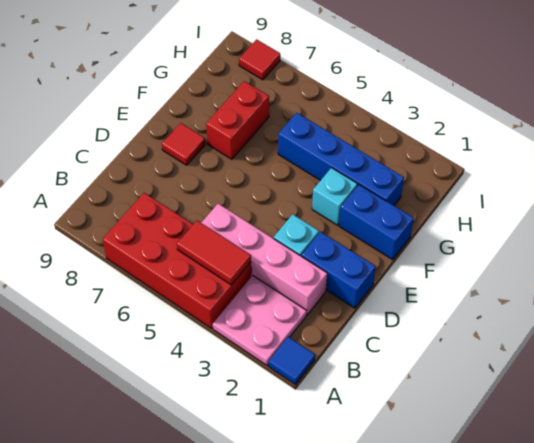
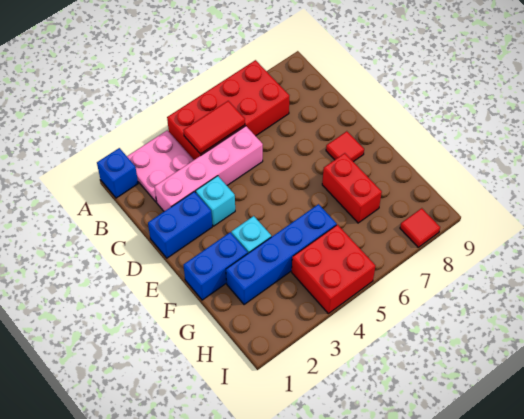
blue tile A1 level 1 -> blue brick A1 level 1
none -> red brick H4:I5 level 1

